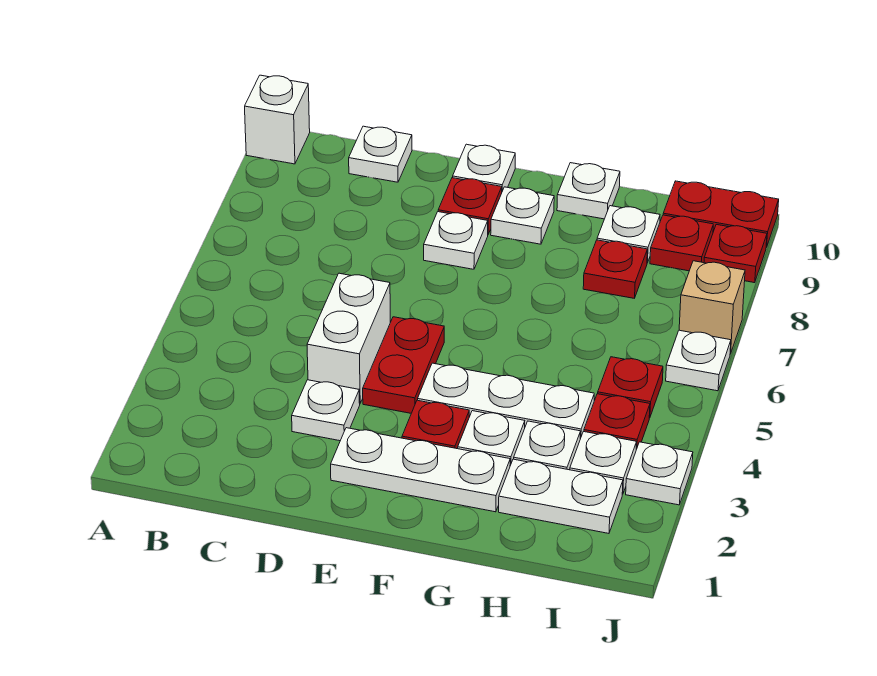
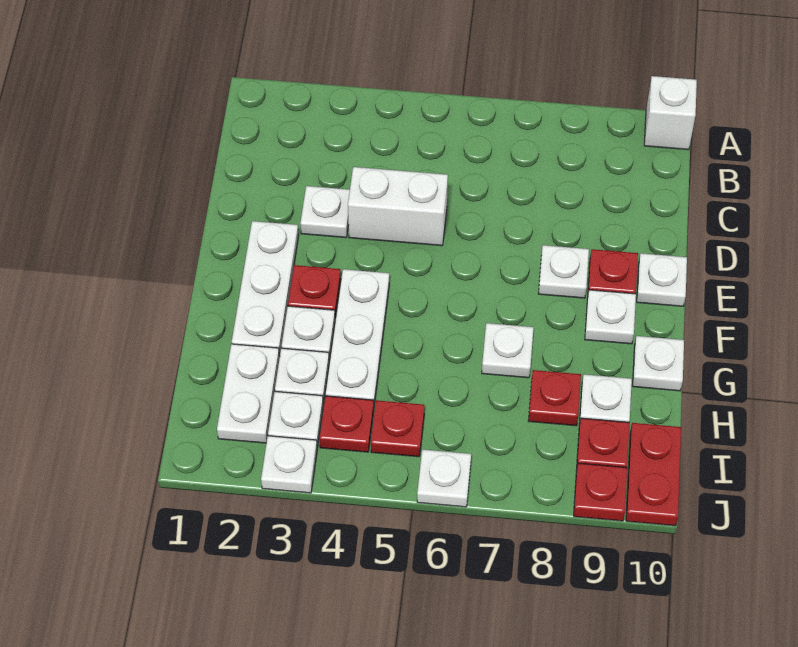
white plate C10 level 1 -> white plate G7 level 1
red plate E4:E5 level 1 -> none
tan brick J7 level 1 -> none

